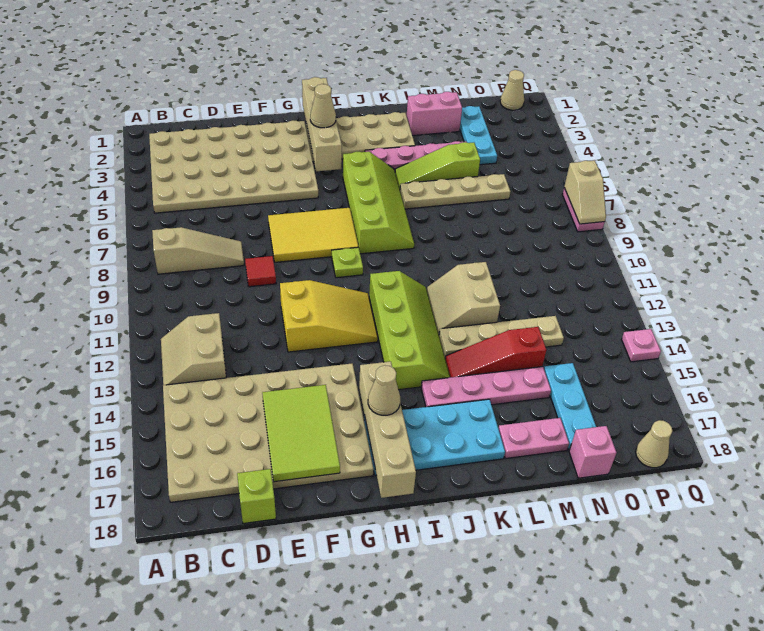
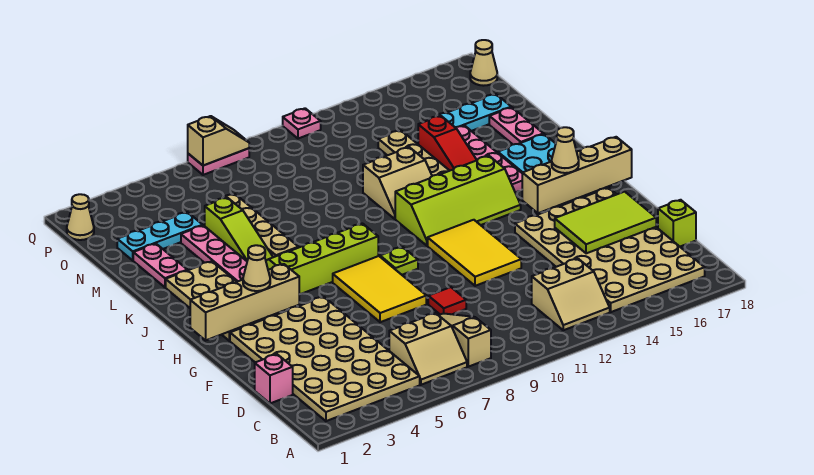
none -> tan slope B6:C7 level 1 top C
yellow slope F11:H12 level 1 top F -> yellow tile F11:H12 level 1
lime slope I11:J14 level 1 top I -> lime slope I11:J14 level 1 top J
pink brick L2:M2 level 1 -> pink plate L2:M2 level 1
pink brick N18 level 1 -> pink brick D1 level 1
pink plate Q14 level 1 -> pink plate Q11 level 1

